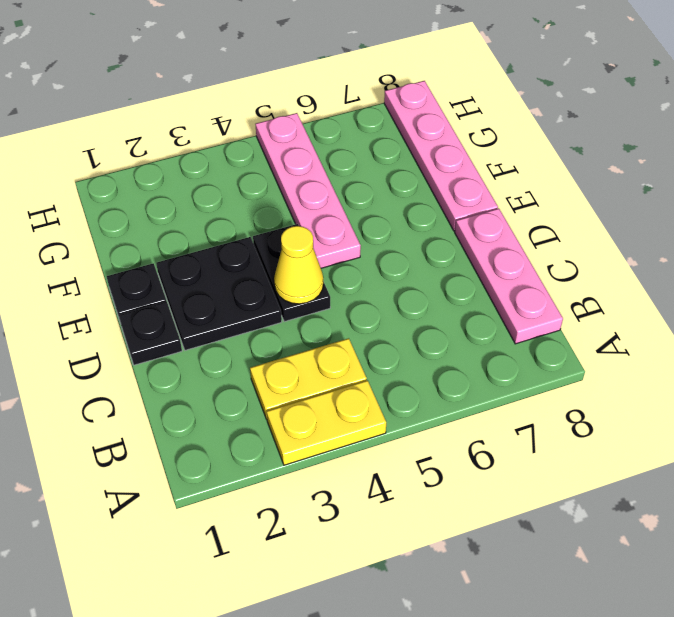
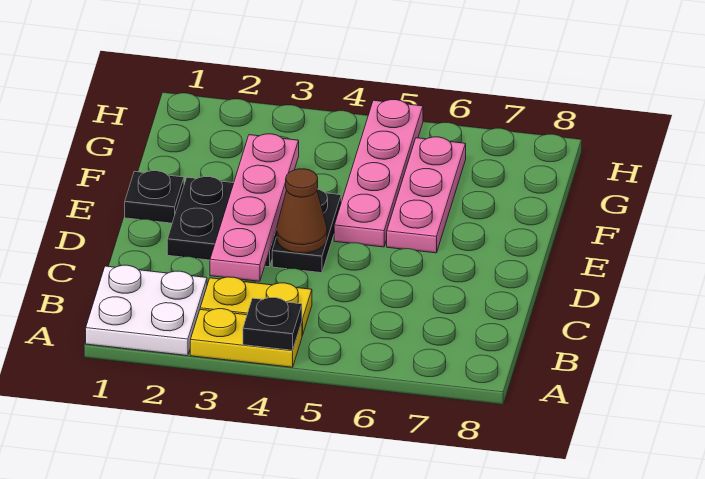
none -> white plate A1:B2 level 1
pink plate B8:D8 level 1 -> pink plate E6:G6 level 1
black plate D1 level 1 -> black plate A4 level 2
yellow cone D4 level 2 -> brown cone D4 level 2
pink plate E8:H8 level 1 -> pink plate C3:F3 level 2

